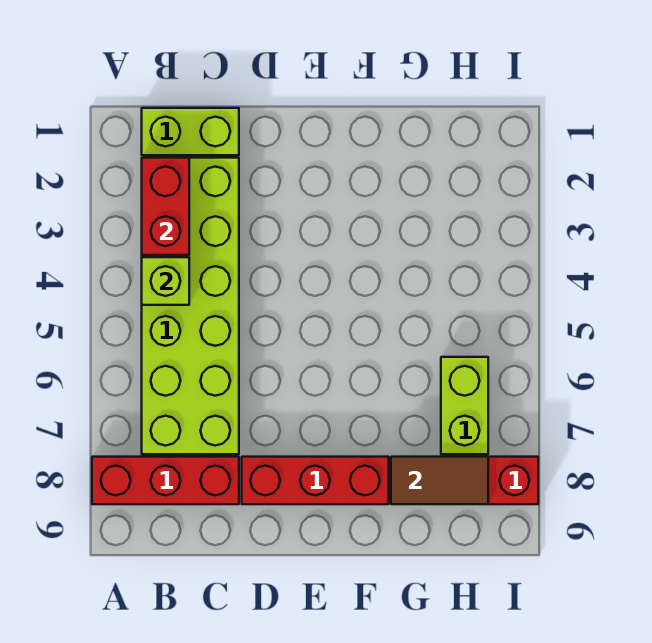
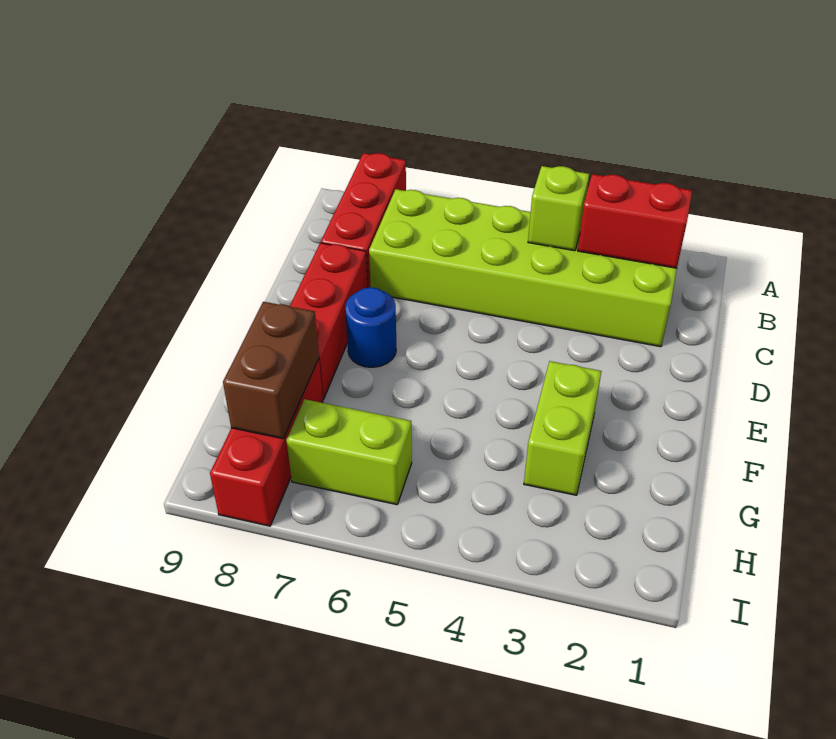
lime brick B1:C1 level 1 -> lime brick F3:G3 level 1
none -> blue round brick E7 level 1
brown tile G8:H8 level 2 -> brown brick G8:H8 level 2

